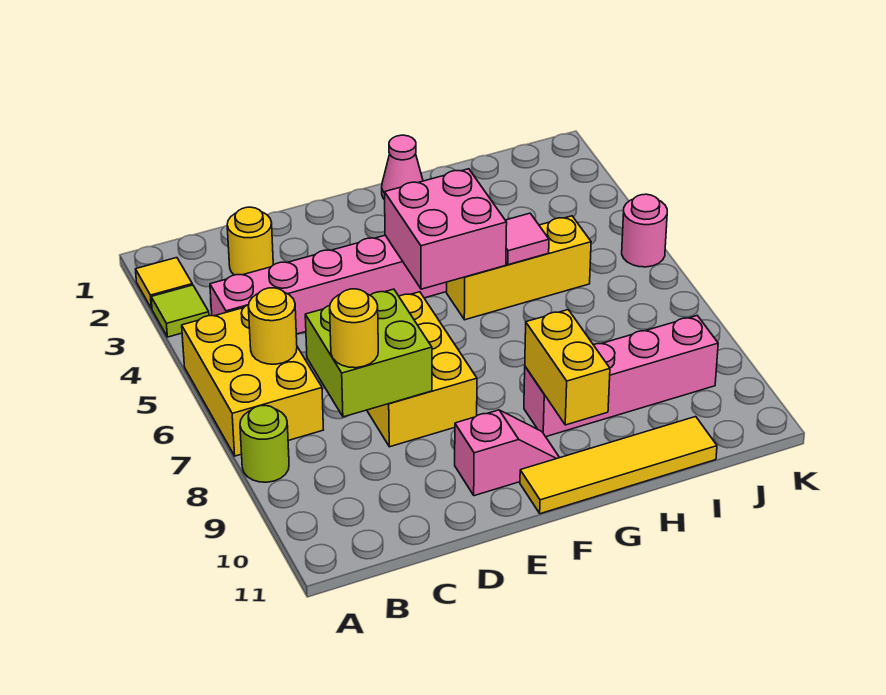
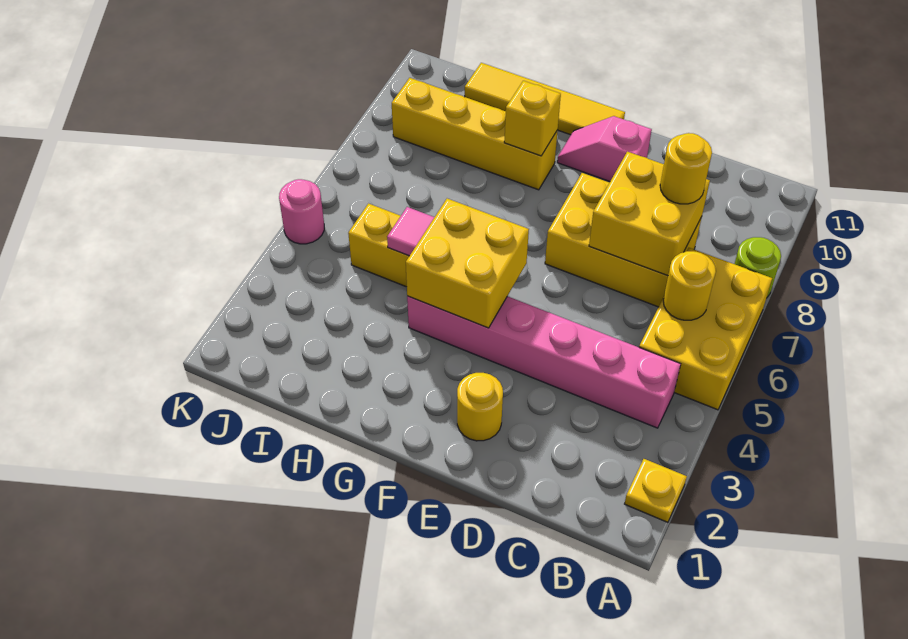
yellow tile A2 level 1 -> yellow plate A2 level 1
lime tile A3 level 1 -> none
yellow round brick C2 level 1 -> yellow round brick E2 level 1
lime brick C7:D8 level 2 -> yellow brick C7:D8 level 2
yellow brick D6:E8 level 1 -> yellow brick C7:E8 level 1
pink brick F4:G5 level 2 -> yellow brick F4:G5 level 2
pink cone G1 level 1 -> none
pink brick G9:J9 level 1 -> yellow brick G9:J9 level 1
yellow brick G9:G10 level 2 -> yellow brick G9 level 2

